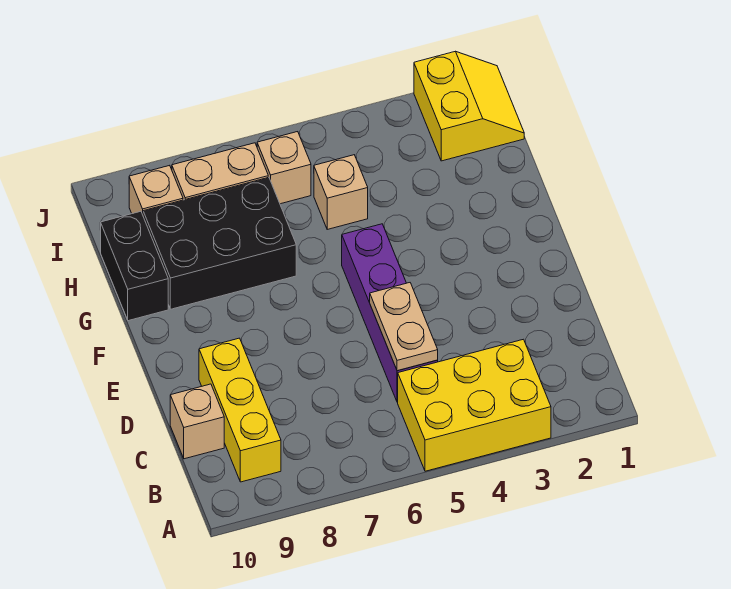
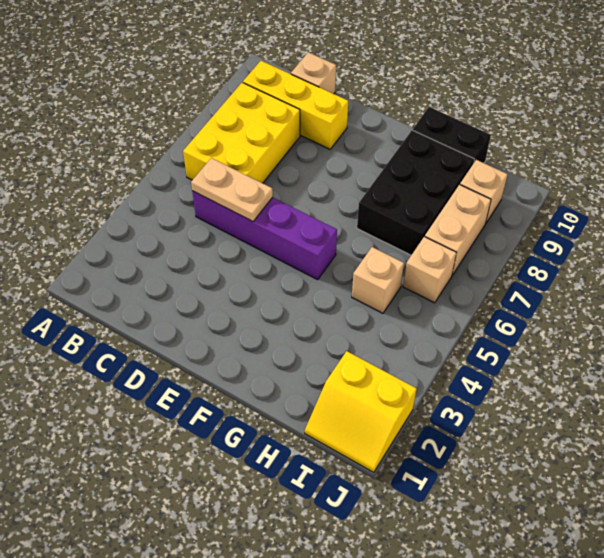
yellow brick A3:B5 level 1 -> yellow brick B6:C8 level 1

